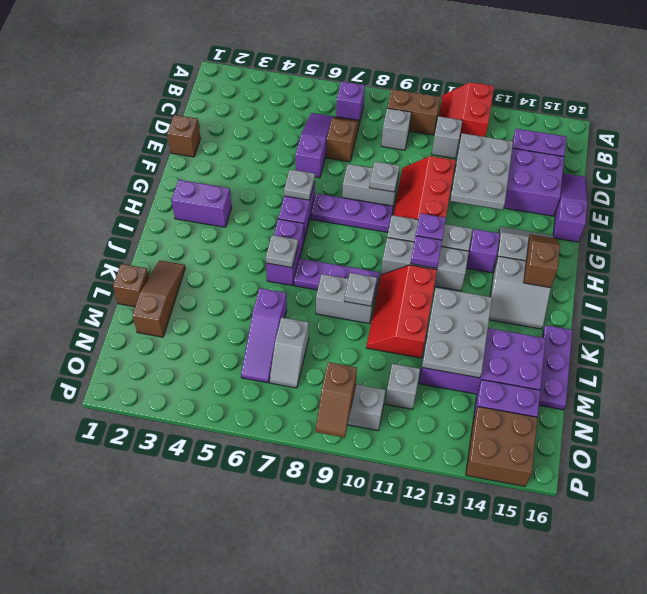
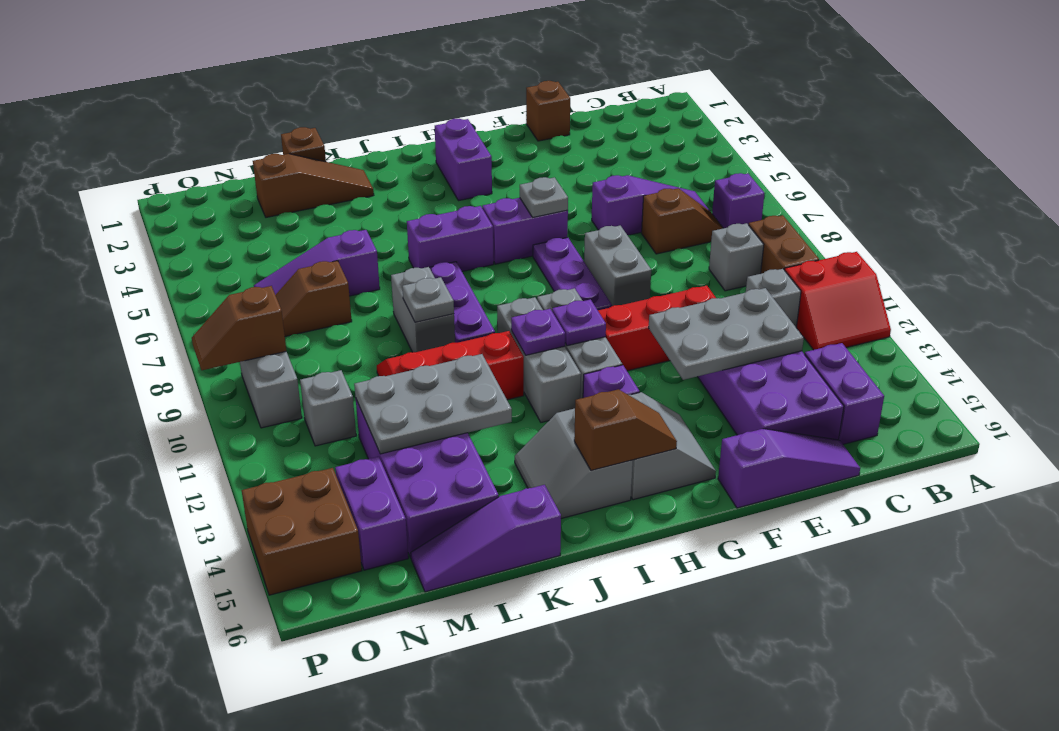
red slope A11:B12 level 1 top 12 -> red slope A11:B12 level 1 top 11
grey plate F9 level 2 -> none
grey plate J6 level 2 -> none
purple plate K16:M16 level 1 -> purple slope K16:M16 level 1 top K
grey slope M7:N7 level 1 top M -> brown slope M7:N7 level 1 top M

